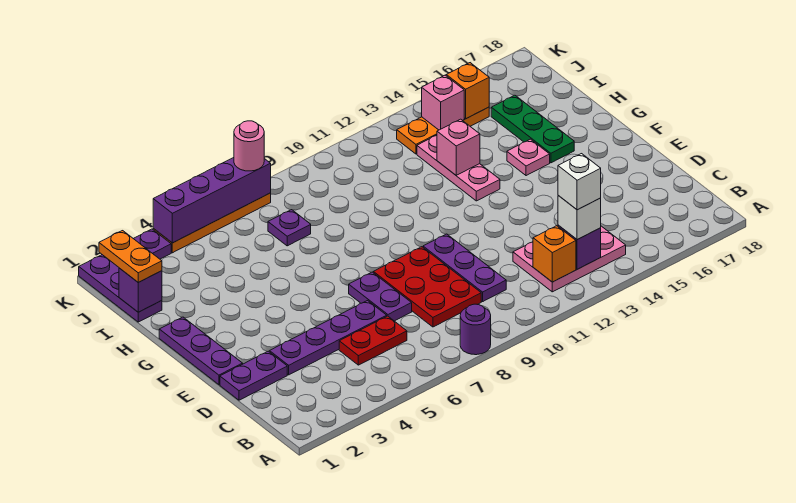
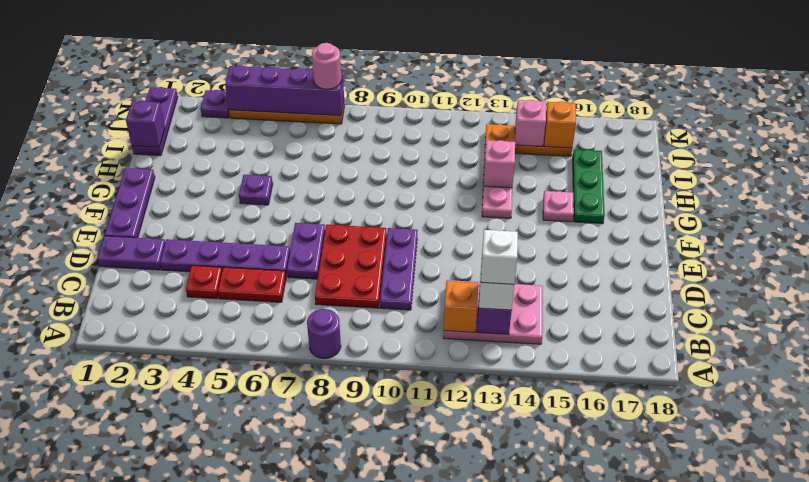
none -> red plate C4 level 1
orange plate I1:J1 level 3 -> none
purple plate I7 level 1 -> purple plate G5 level 1

